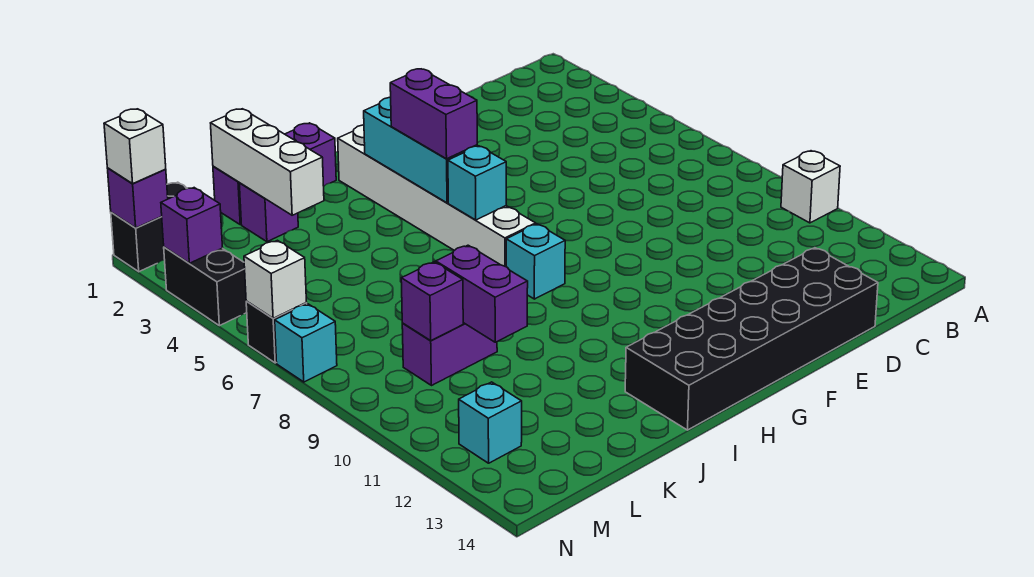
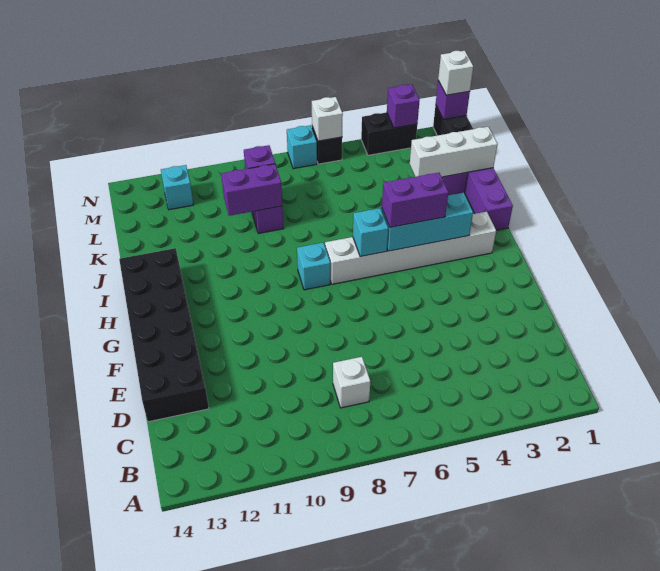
white brick A10 level 1 -> white brick C8 level 1

